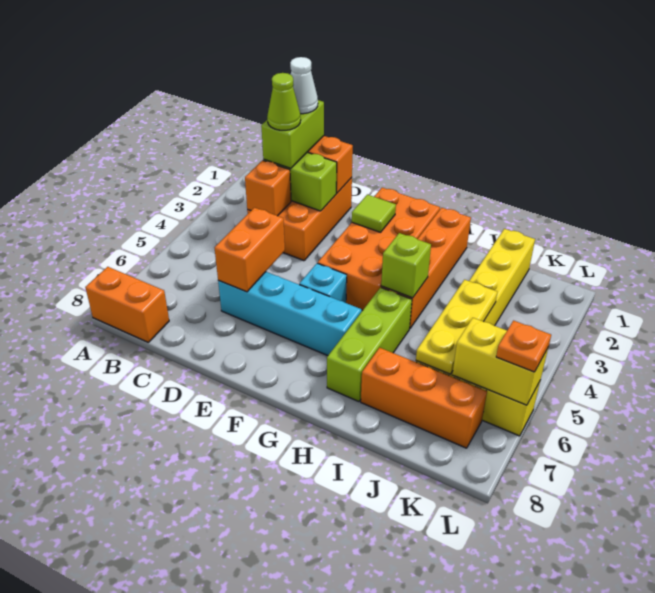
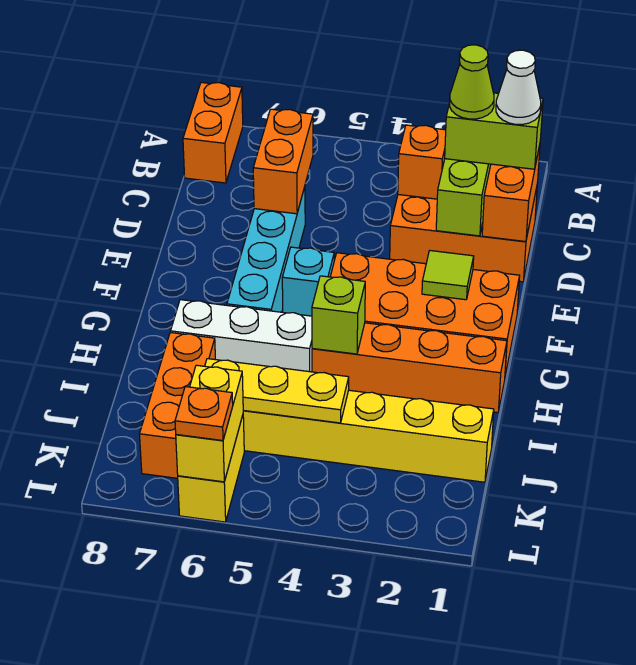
orange brick D5:D6 level 2 -> orange brick C6:D6 level 2
lime brick H5:H7 level 1 -> white brick H5:H7 level 1

